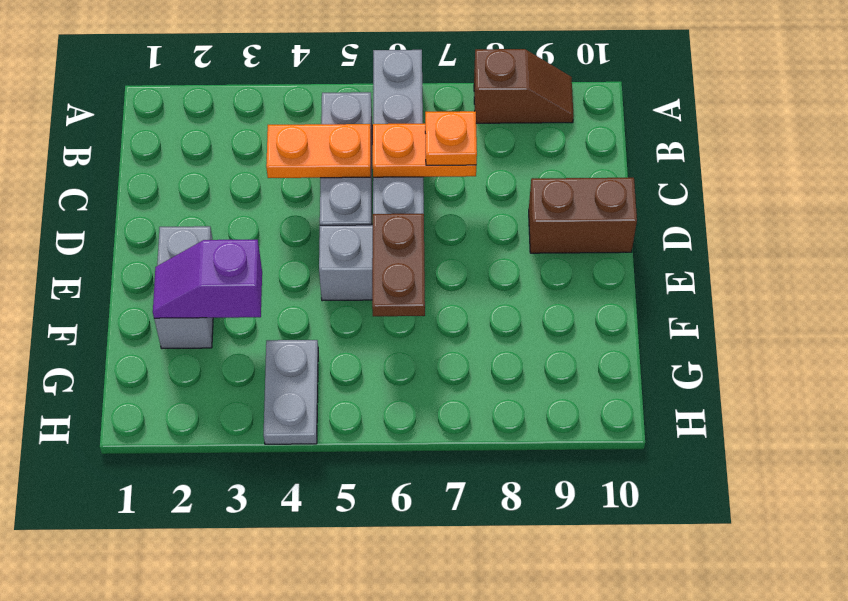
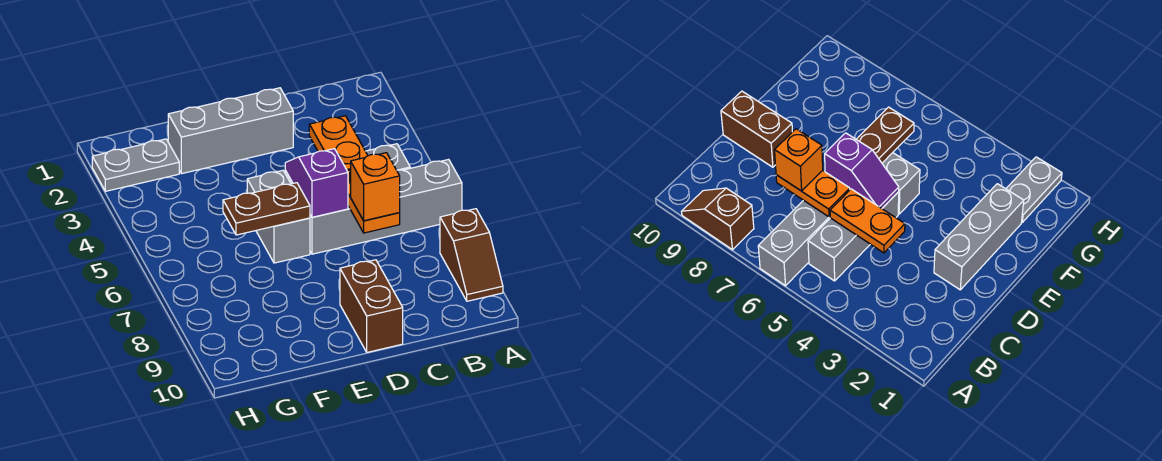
orange plate C7 level 3 -> orange brick C7 level 3
grey brick E2:F2 level 1 -> grey brick D2:F2 level 1
purple slope F2:F3 level 2 top 3 -> purple slope D5:D6 level 2 top 6
grey plate G4:H4 level 1 -> grey plate G2:H2 level 1

